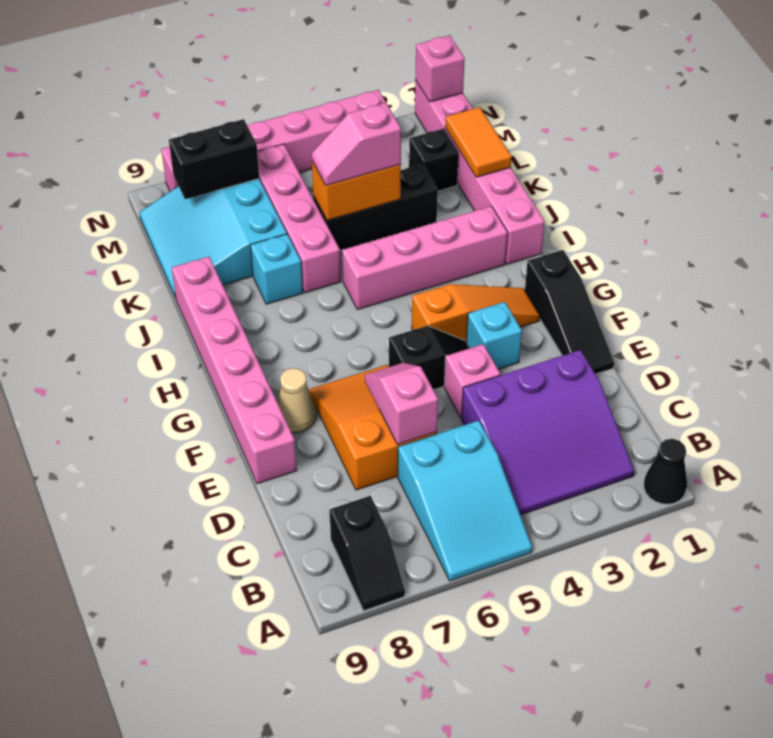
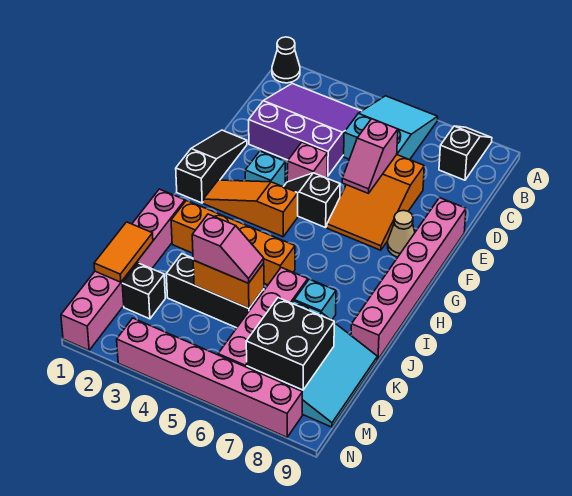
pink brick I2:I5 level 1 -> orange brick I2:I5 level 1
black brick M7:M8 level 2 -> black brick L7:M8 level 2
pink brick N1 level 2 -> none

